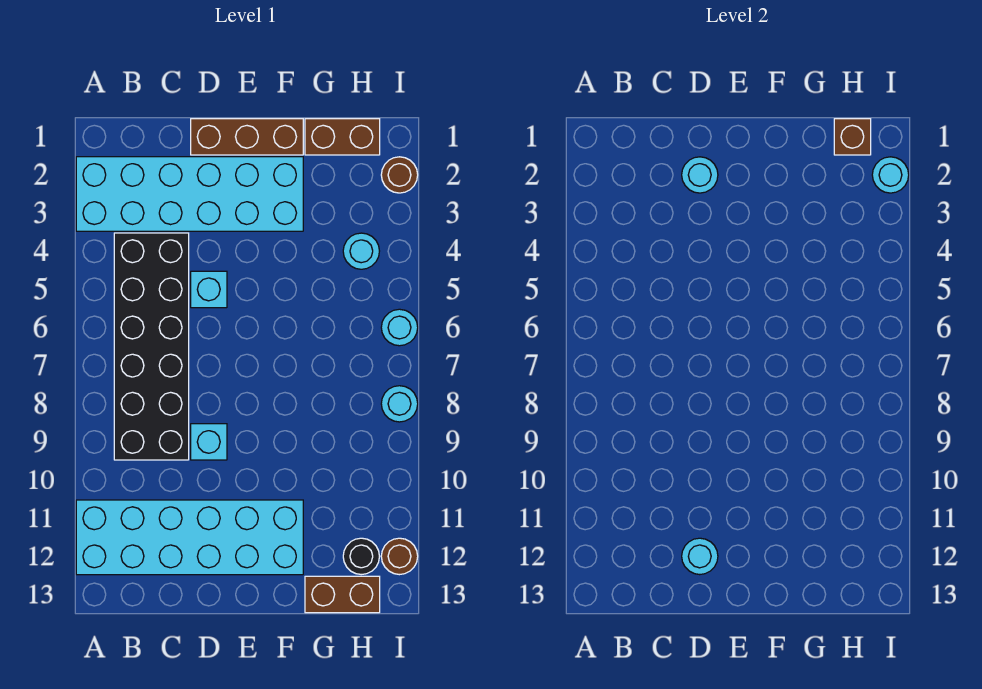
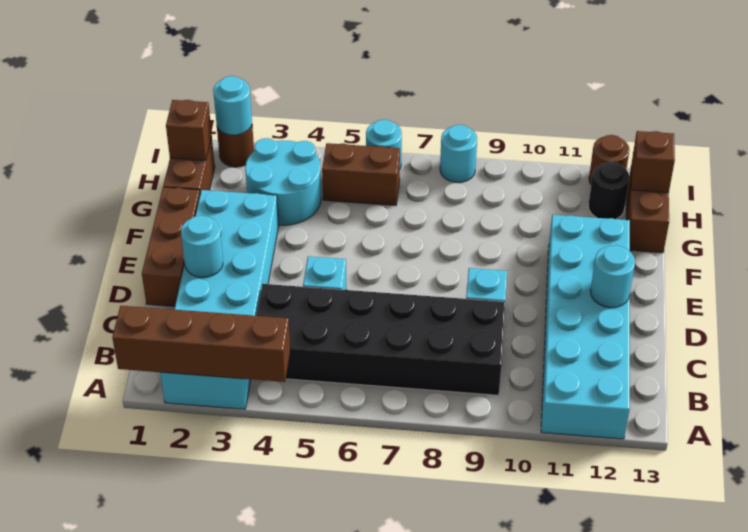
none -> brown brick A1:A4 level 2
cyan round brick H4 level 1 -> cyan round brick G3:H4 level 1
none -> brown brick H5:H6 level 1
none -> brown brick H13 level 2

